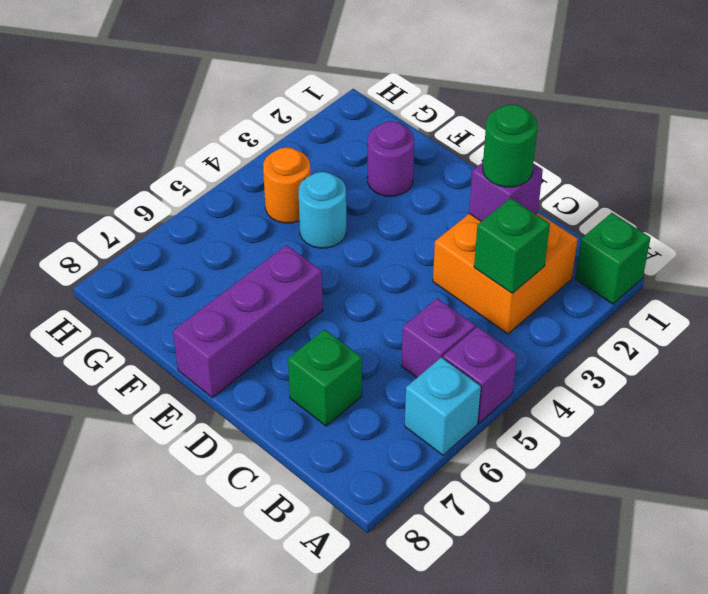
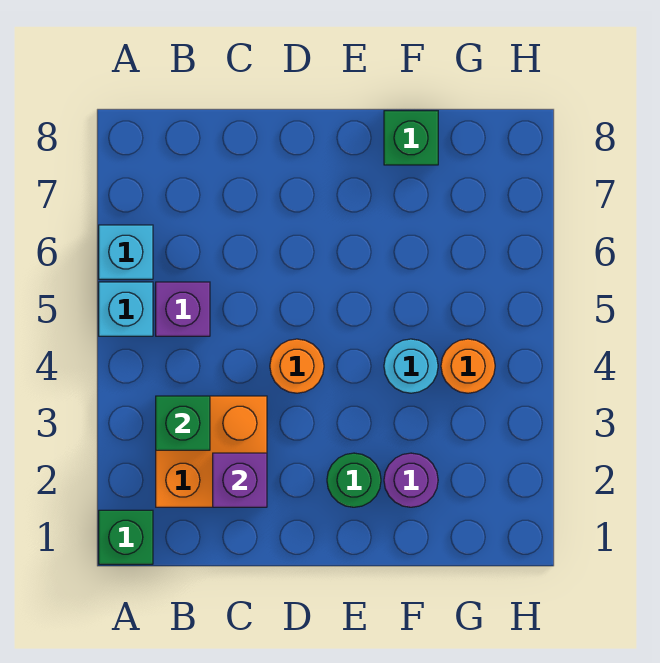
purple brick A5 level 1 -> cyan brick A5 level 1
green round brick C2 level 3 -> green round brick E2 level 1
green brick C7 level 1 -> green brick F8 level 1
none -> orange round brick D4 level 1
purple brick E6:E8 level 1 -> none

